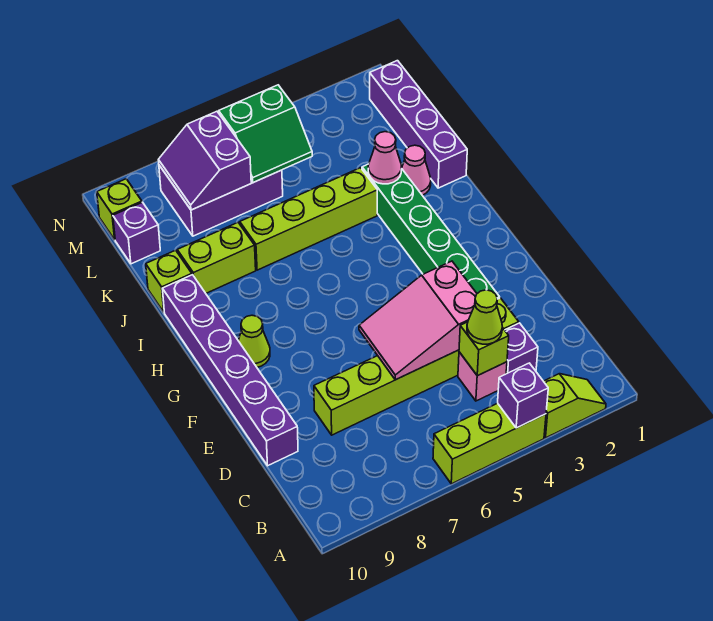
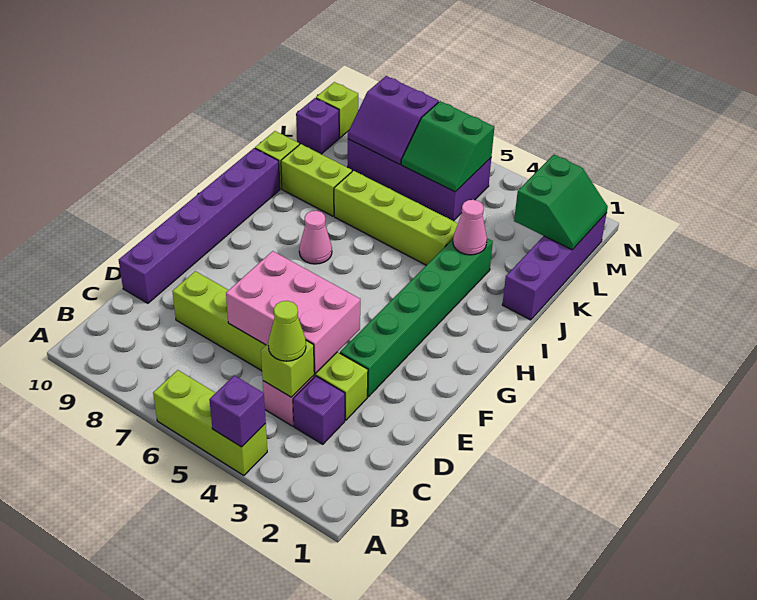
lime slope A2:A3 level 1 top 3 -> none
pink slope D4:E6 level 2 top 4 -> pink brick D4:E6 level 2
lime cone G9 level 1 -> none
pink cone J2 level 1 -> pink cone H7 level 1
none -> green slope L1:M2 level 2 top 2
purple brick L6:M8 level 1 -> purple brick L5:M8 level 1
purple slope L7:M8 level 2 top 7 -> purple slope L7:M8 level 2 top M

